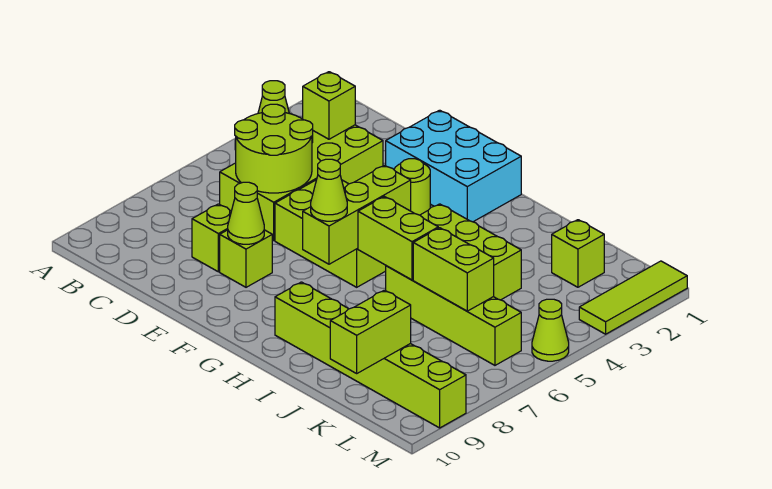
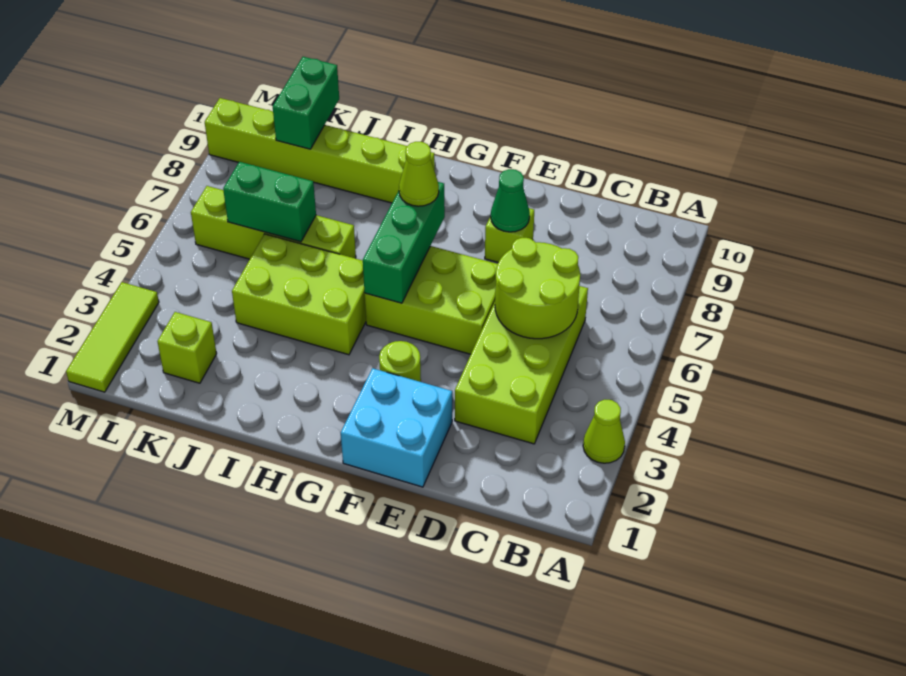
lime brick C3 level 2 -> none
lime brick D8 level 1 -> none
cyan brick E1:G2 level 1 -> cyan brick E1:F2 level 1
lime cone E8 level 2 -> green cone E8 level 2
lime brick G5:G7 level 2 -> green brick G5:G7 level 2
lime brick H6:I6 level 2 -> none
lime brick J6:K6 level 2 -> green brick J6:K6 level 2
lime brick K9:K10 level 2 -> green brick K9:K10 level 2
lime cone M5 level 1 -> none

